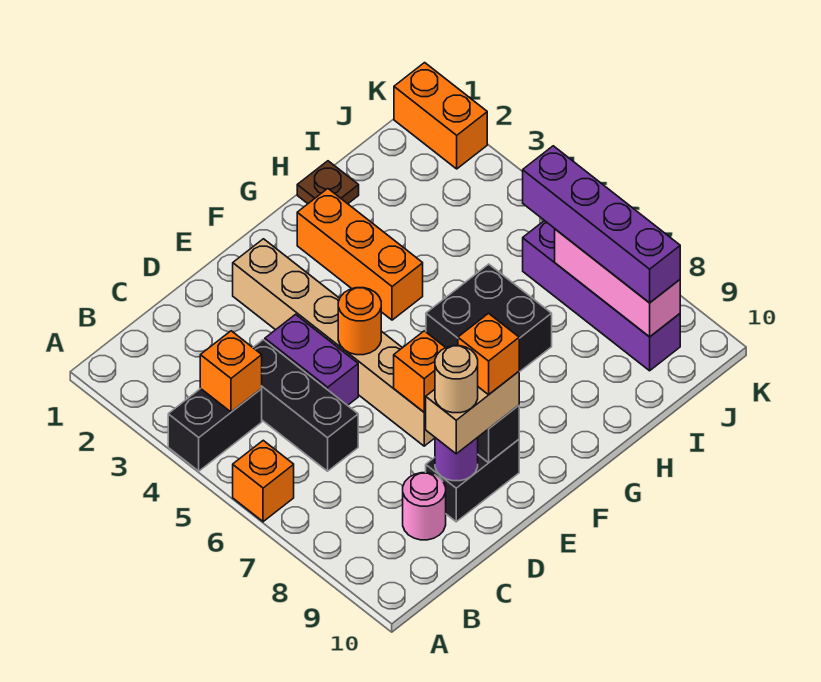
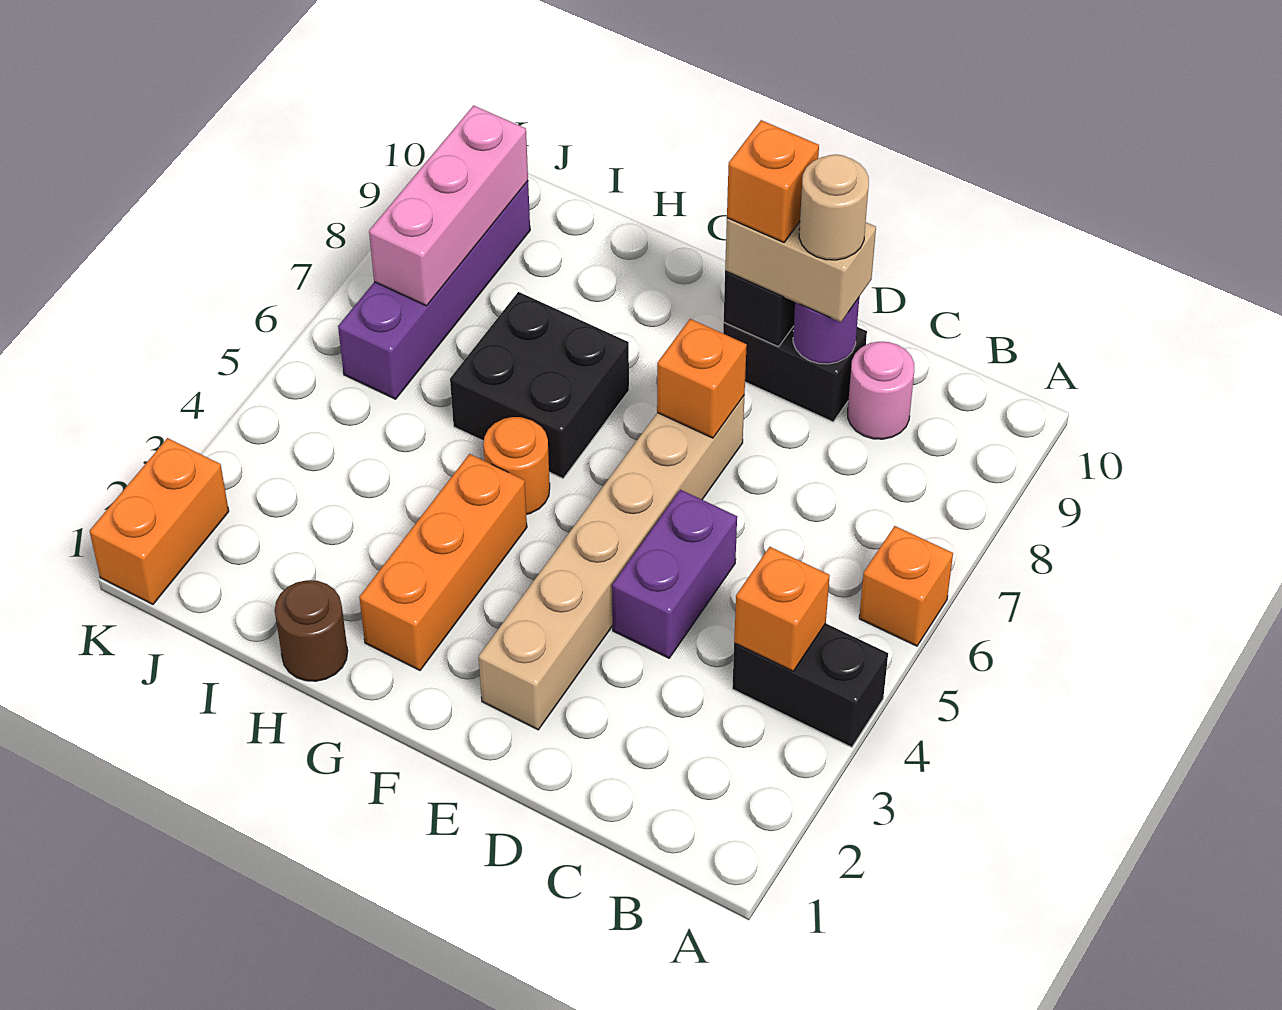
black brick C4:C6 level 1 -> none
orange round brick E5 level 2 -> orange round brick G5 level 1
brown plate H1 level 1 -> brown round brick H1 level 1
purple brick J6:J9 level 3 -> none

